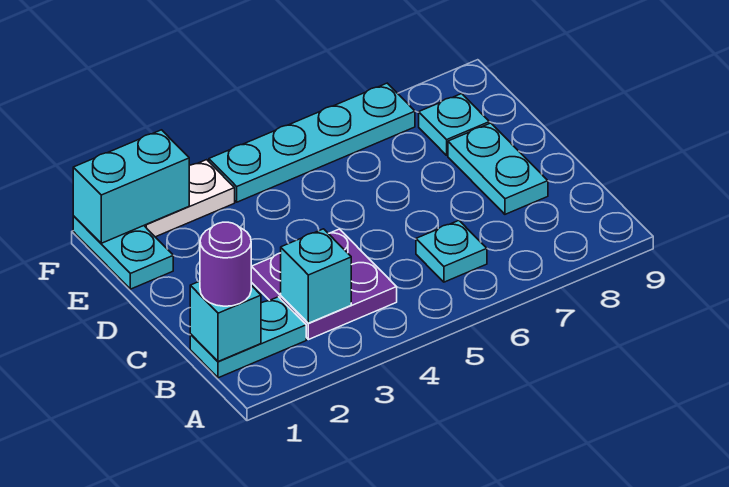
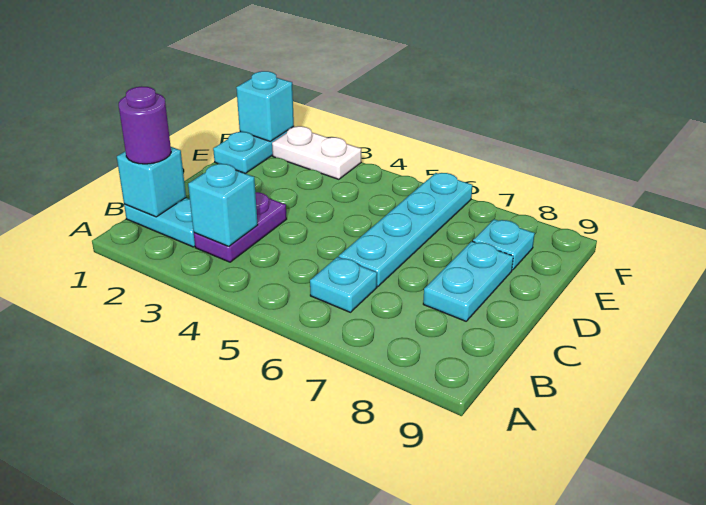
purple plate B3:C4 level 1 -> purple plate B3:C3 level 1
cyan brick F1:F2 level 2 -> cyan brick F1 level 2
cyan plate F4:F7 level 1 -> cyan plate C6:F6 level 1

